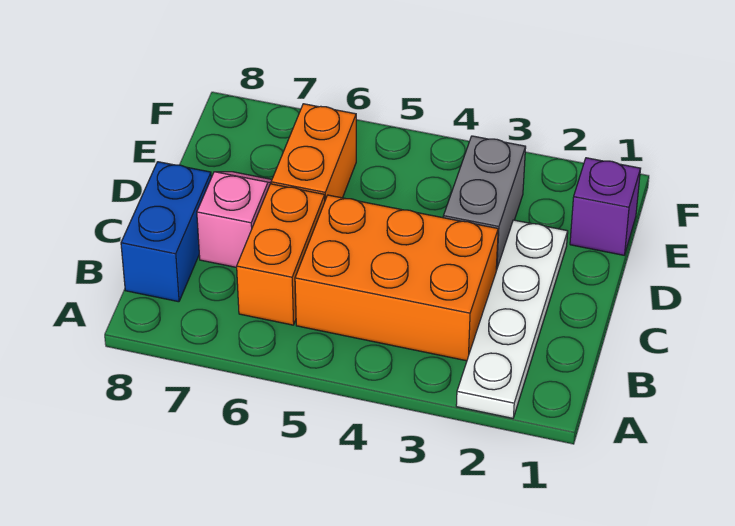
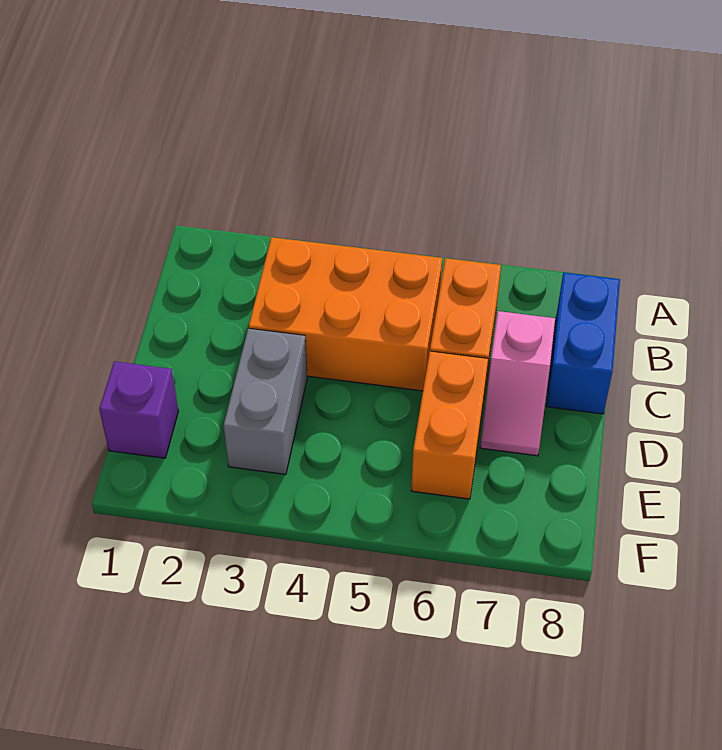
white plate A2:D2 level 1 -> none

